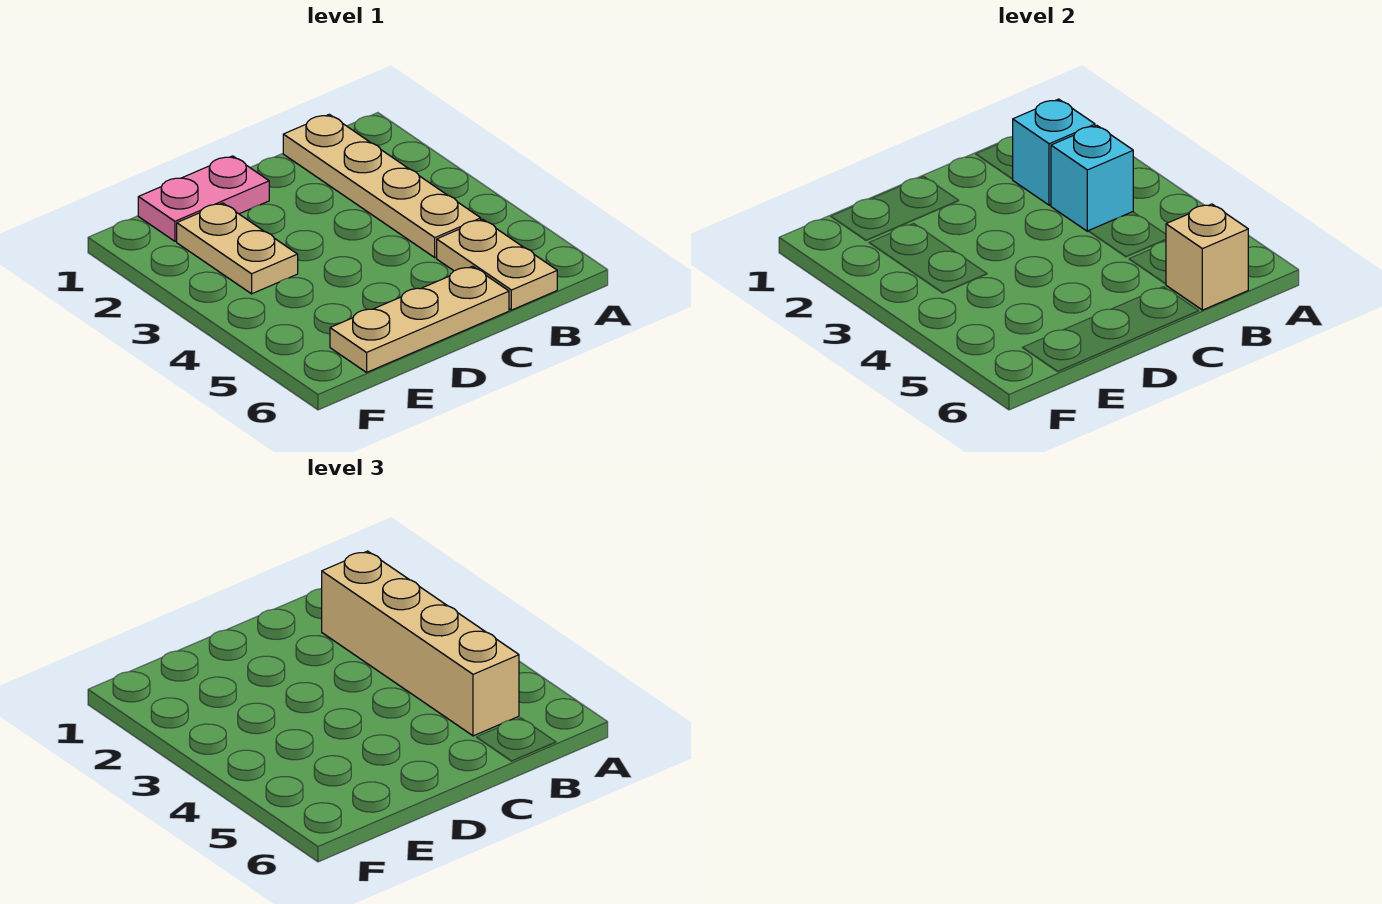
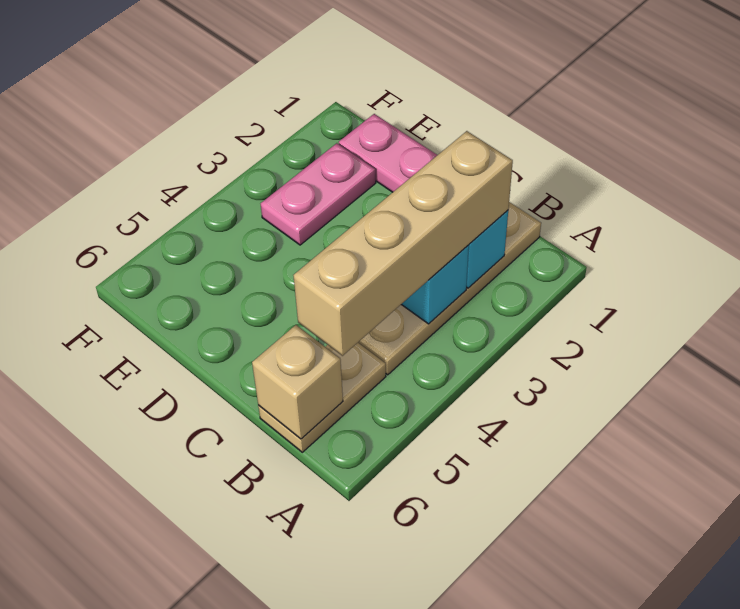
tan plate C6:E6 level 1 -> none
tan plate E2:E3 level 1 -> pink plate E2:E3 level 1

